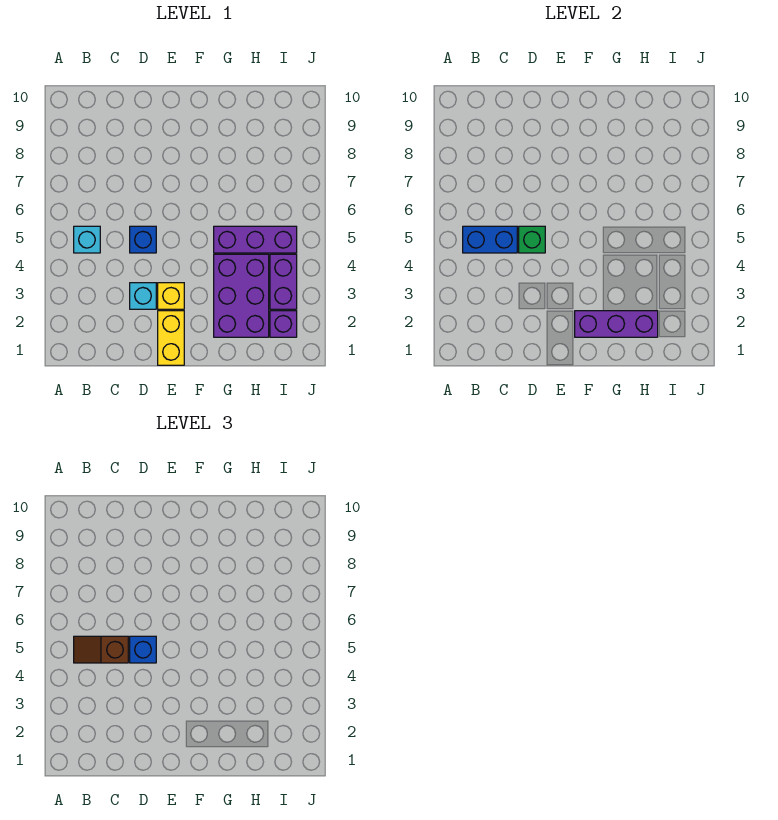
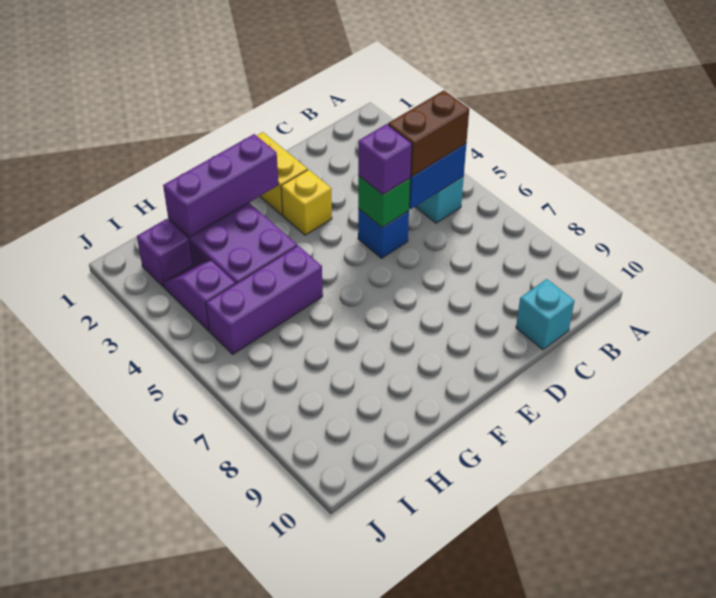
brown slope B5:C5 level 3 top C -> brown brick B5:C5 level 3
cyan brick D3 level 1 -> cyan brick C10 level 1
blue brick D5 level 3 -> purple brick D5 level 3
purple brick I3:I4 level 1 -> purple slope I3:I4 level 1 top 4

